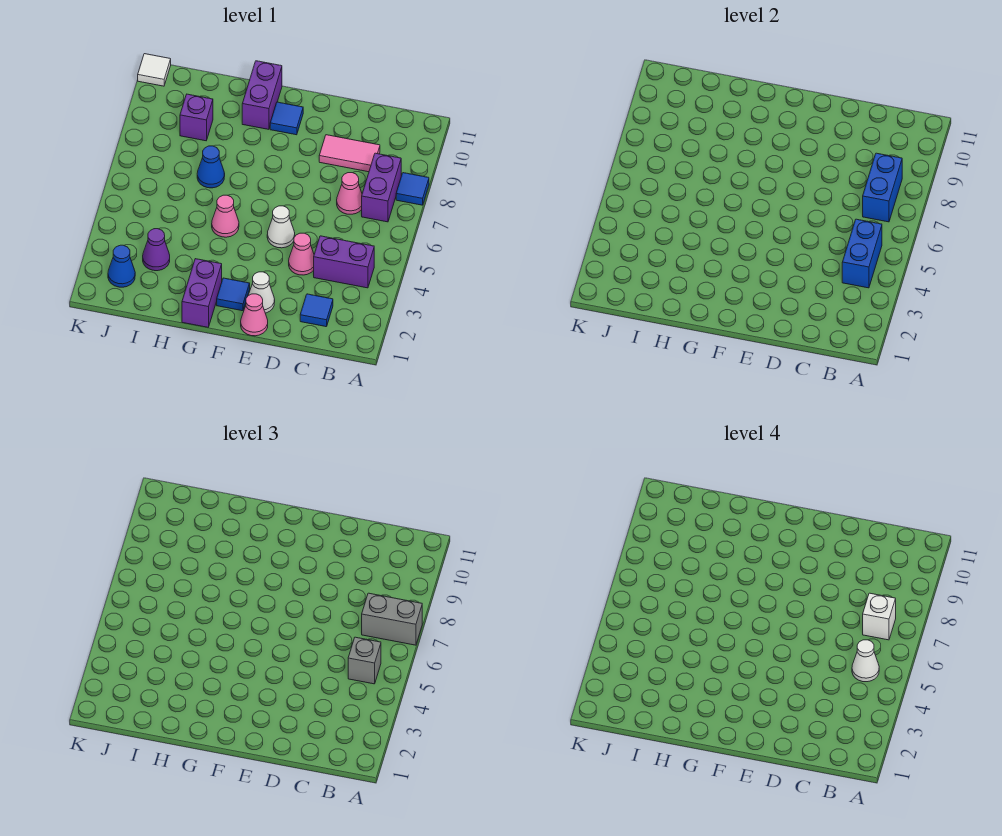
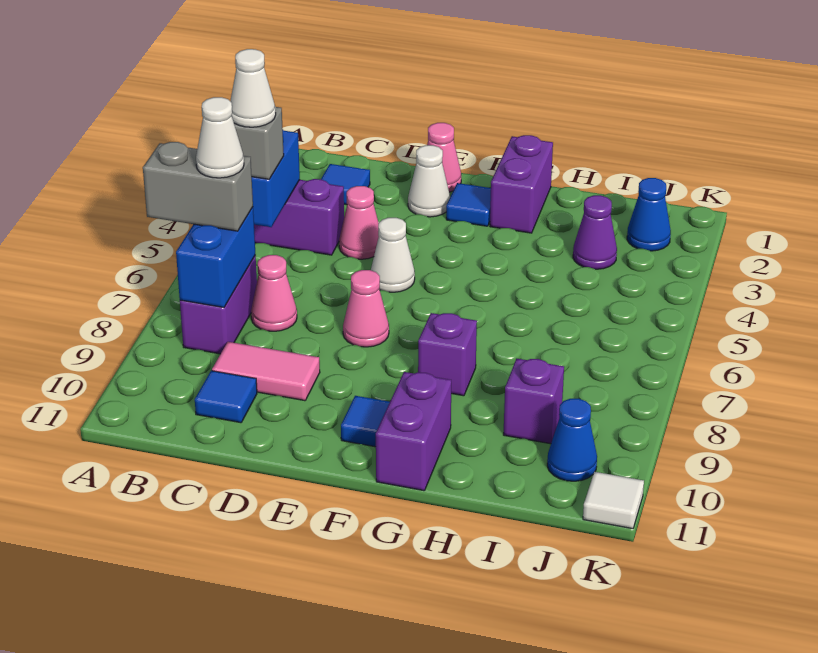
blue tile A8 level 1 -> blue tile C10 level 1
white brick B7 level 4 -> white cone B7 level 4
pink cone G5 level 1 -> pink cone E7 level 1
none -> purple brick G8 level 1
blue cone H7 level 1 -> blue cone J10 level 1

